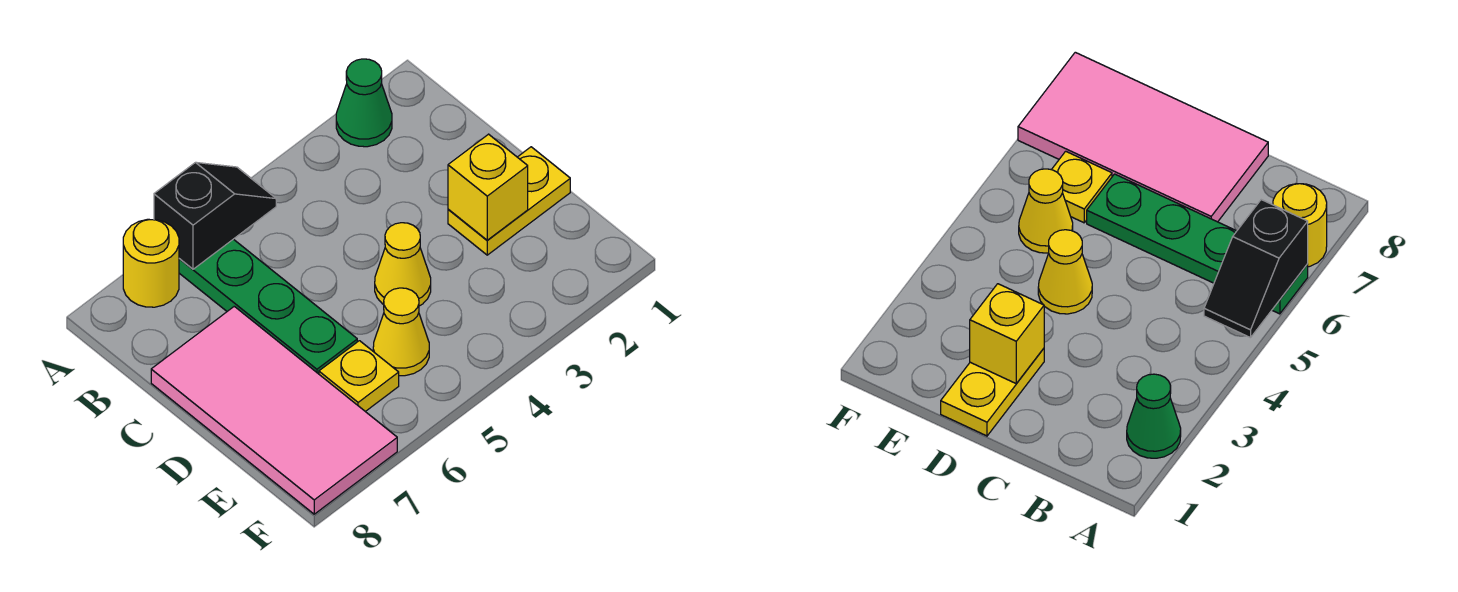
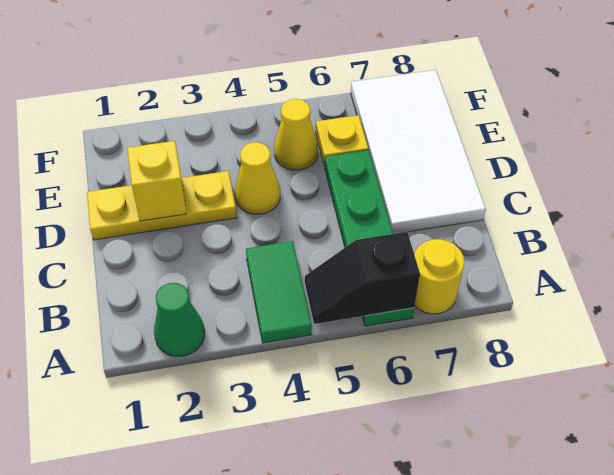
none -> green tile A4:B4 level 1
pink tile C7:F8 level 1 -> white tile C7:F8 level 1
yellow plate D1:D2 level 1 -> yellow plate D1:D3 level 1

